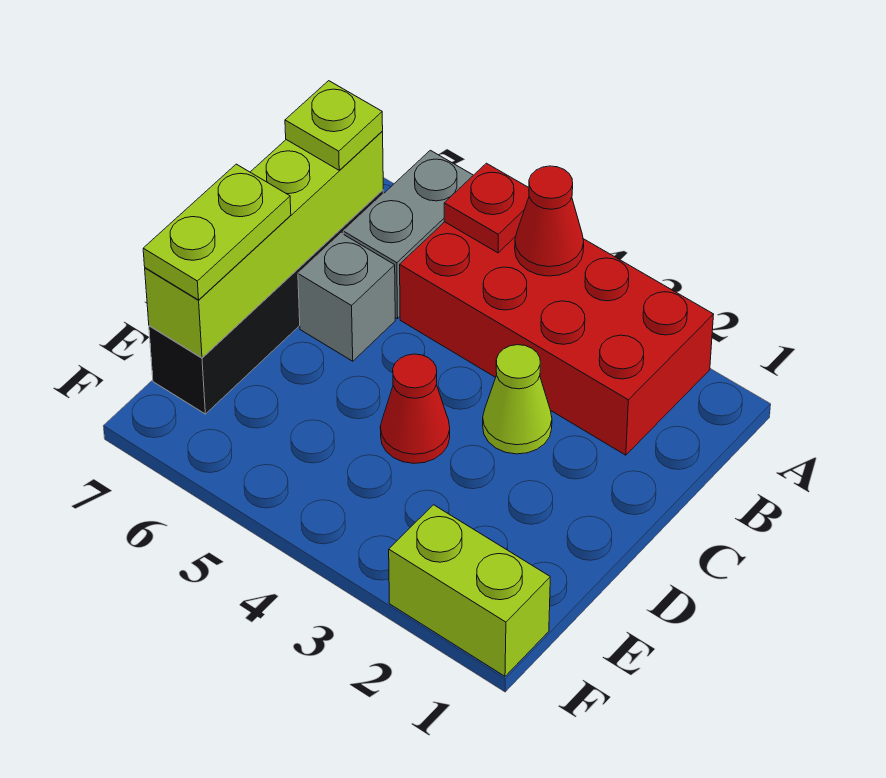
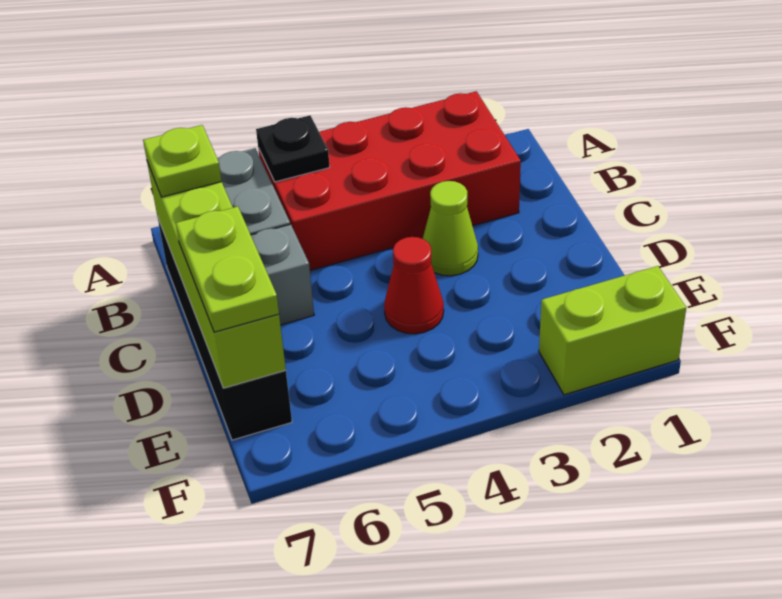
red cone A4 level 2 -> none
red plate A5 level 2 -> black plate A5 level 2

